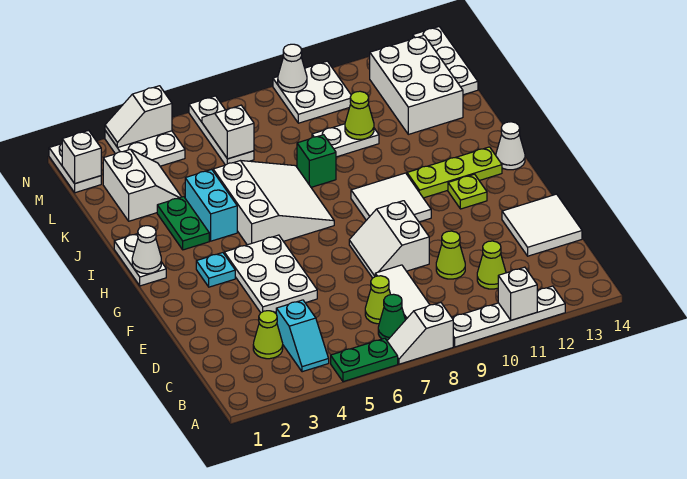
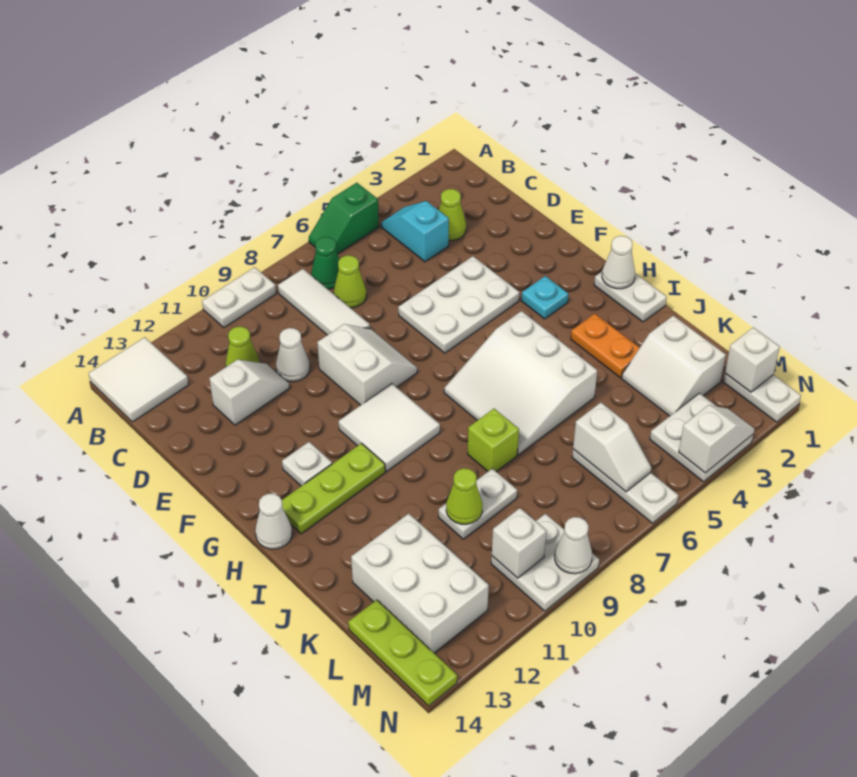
green plate A5:A6 level 1 -> green slope A5:A6 level 1 top 5
white slope A7:A8 level 1 top 8 -> white slope D11:D12 level 1 top 12
white plate A9:A12 level 1 -> white plate A9:A10 level 1
white brick A11 level 2 -> white brick M10 level 2
lime cone D10 level 1 -> white cone D10 level 1
white tile D13:E14 level 1 -> white tile A13:B14 level 1
white plate E4:G5 level 1 -> white plate E4:F6 level 1
lime plate G12 level 1 -> white plate G12 level 1
green plate I3:J3 level 1 -> orange plate I3:J3 level 1
cyan brick I4:J4 level 1 -> none
green brick J8 level 1 -> lime brick J8 level 1
white plate L14:N14 level 1 -> lime plate L14:N14 level 1

